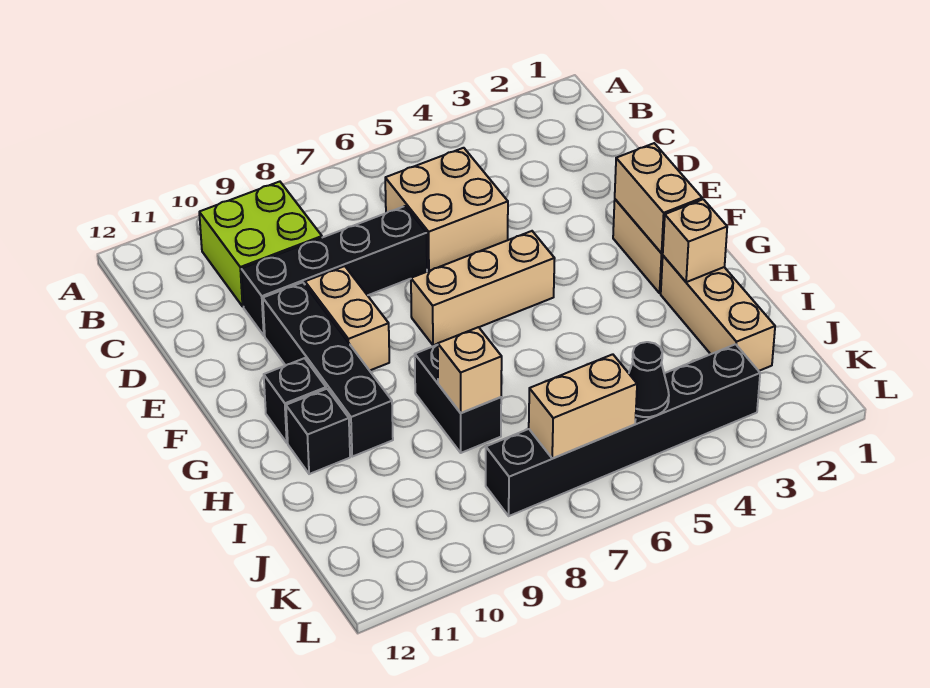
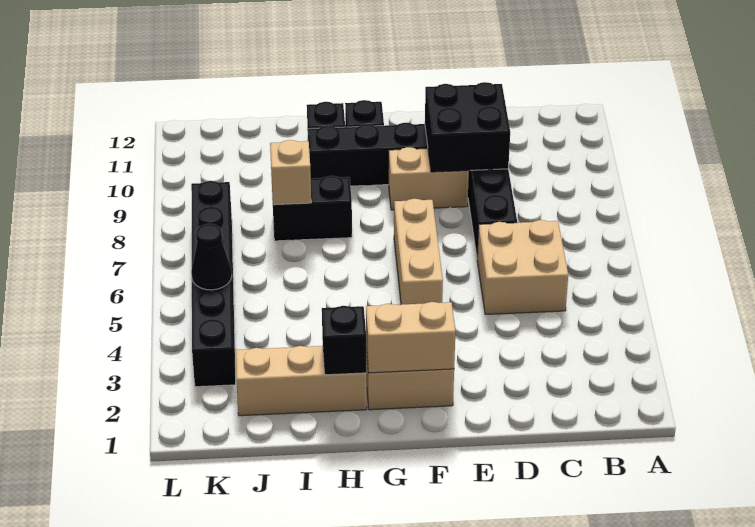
lime brick B9:C10 level 1 -> none
none -> black brick D9:E10 level 2
tan brick H2 level 2 -> black brick H2 level 2
tan brick K6:K7 level 2 -> none

